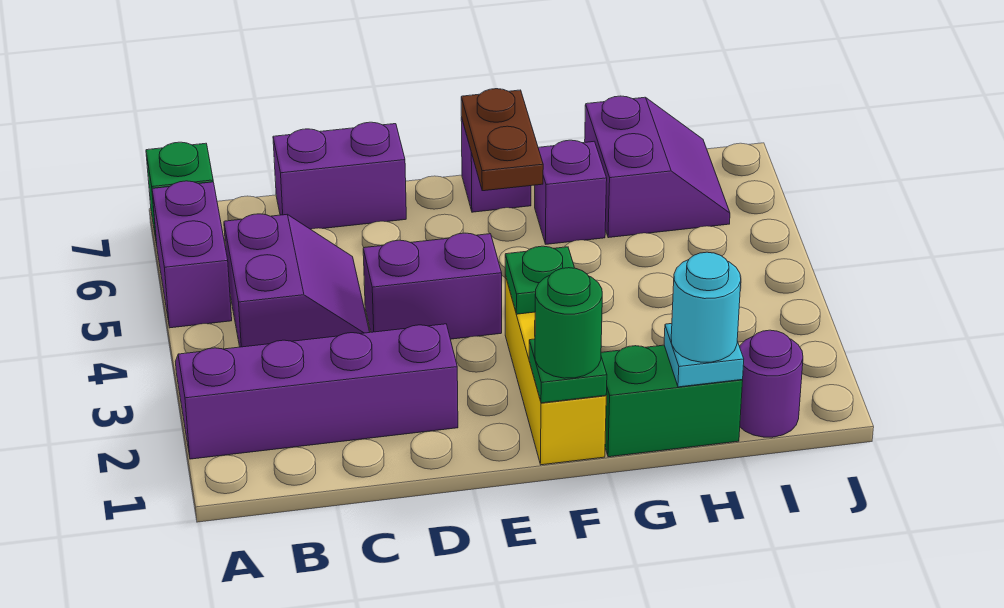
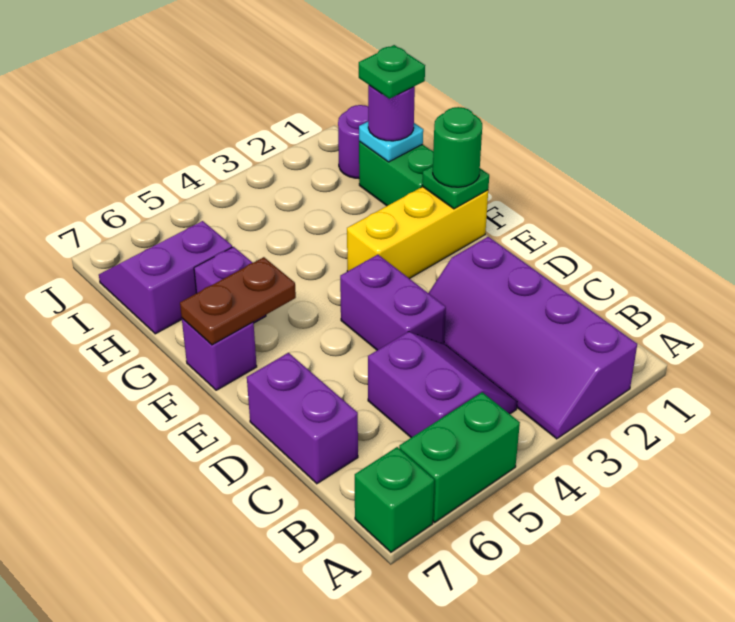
purple brick A5:A6 level 1 -> green brick A5:A6 level 1
purple slope B4:C5 level 1 top B -> purple slope B4:C5 level 1 top 5
green plate F3 level 2 -> green plate H1 level 4
cyan round brick H1 level 3 -> purple round brick H1 level 3

